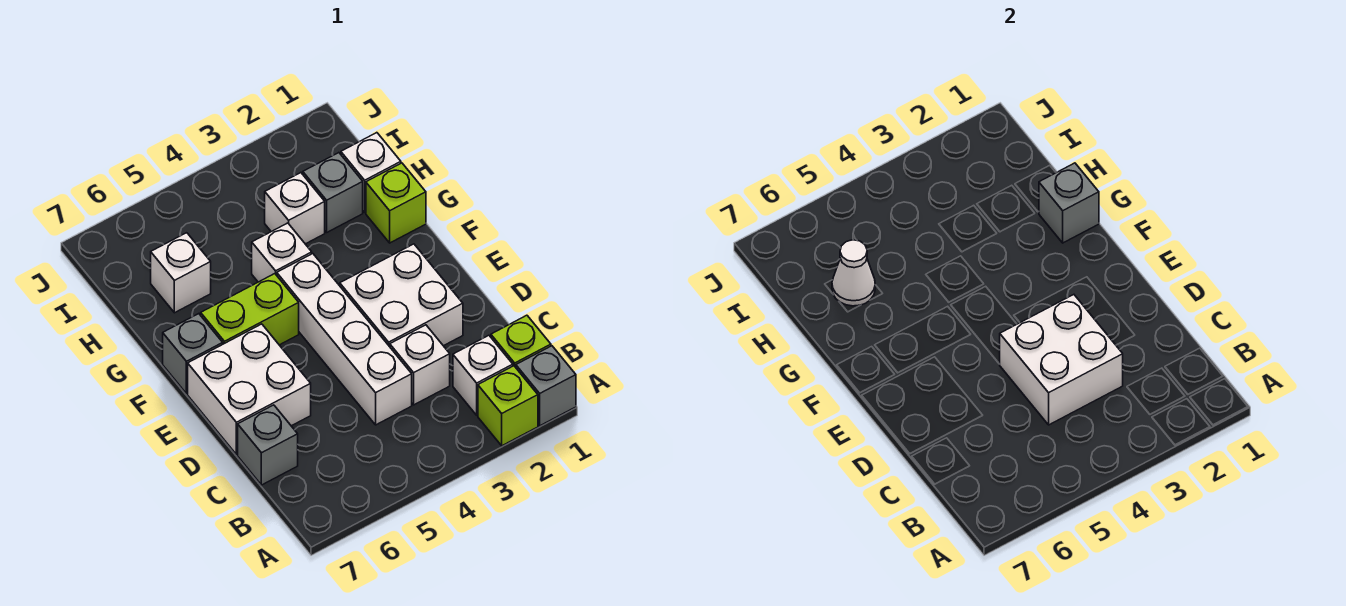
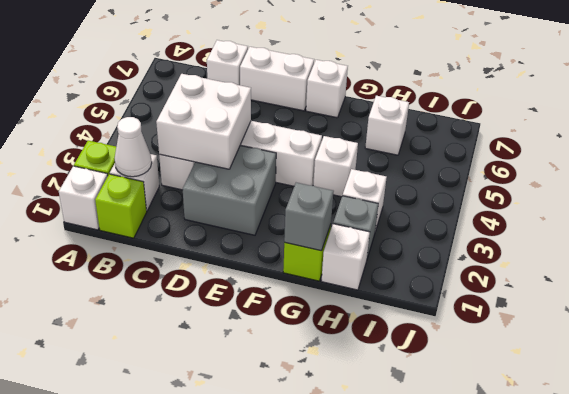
grey brick A1 level 1 -> white brick A1 level 1
grey brick C7 level 1 -> white brick C7 level 1
white brick D2:E3 level 1 -> grey brick D2:E3 level 1
white brick D6:E7 level 1 -> white brick D7:E7 level 1
lime brick F5:F6 level 1 -> none
grey brick F7 level 1 -> white brick F7 level 1
white cone H6 level 2 -> white cone B2 level 2

